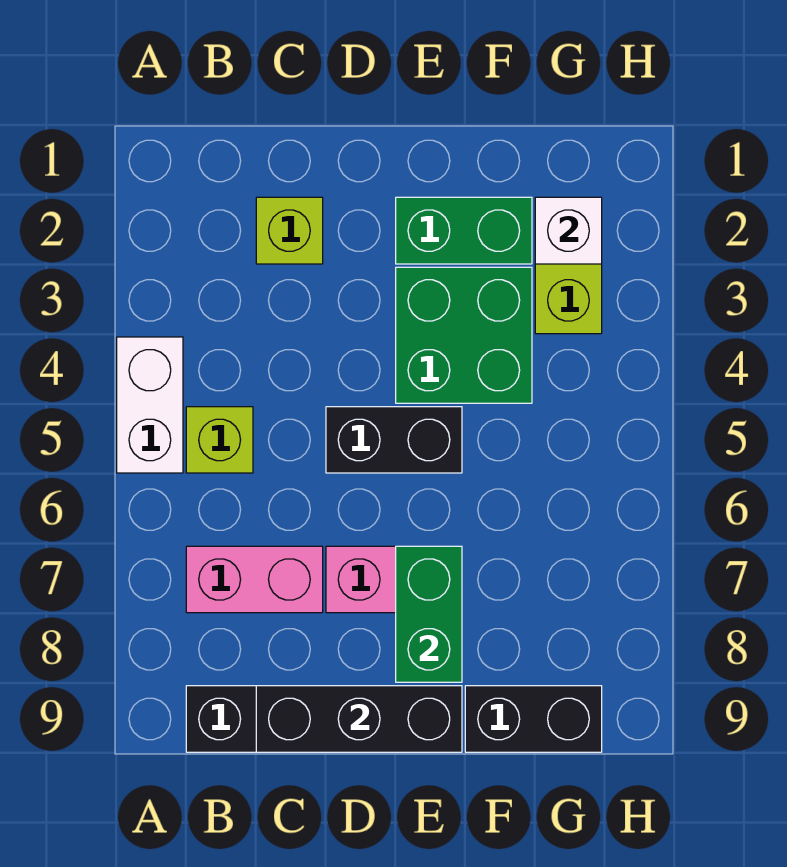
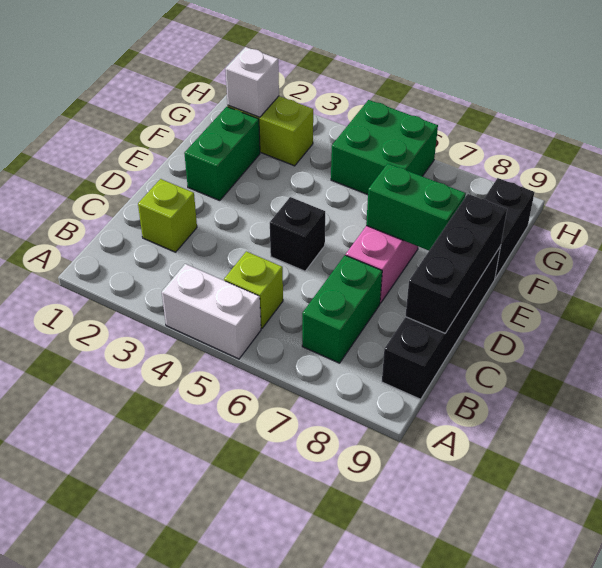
pink brick B7:C7 level 1 -> green brick B7:C7 level 1
black brick D5:E5 level 1 -> black brick D5 level 1
green brick E3:F4 level 1 -> green brick G5:H6 level 1

